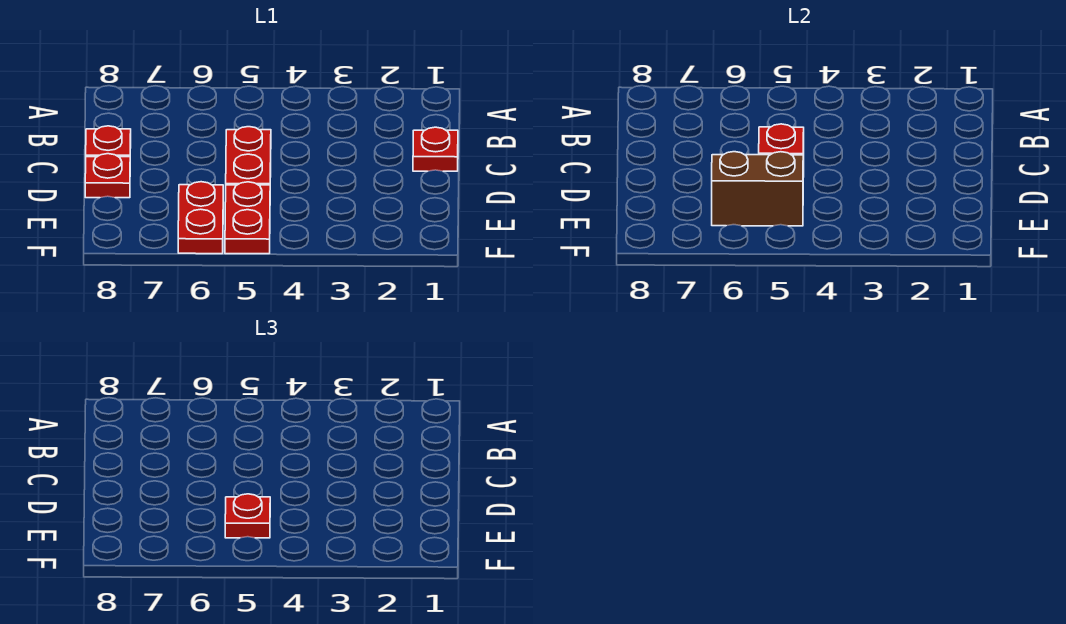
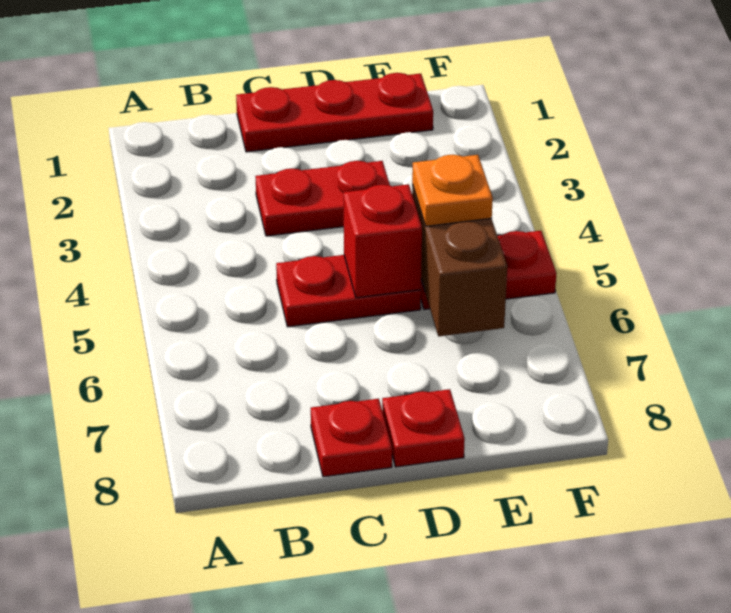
red plate C1 level 1 -> red plate C1:E1 level 1
red plate E5 level 3 -> orange plate E5 level 3
red plate E6:F6 level 1 -> red plate C3:D3 level 1

